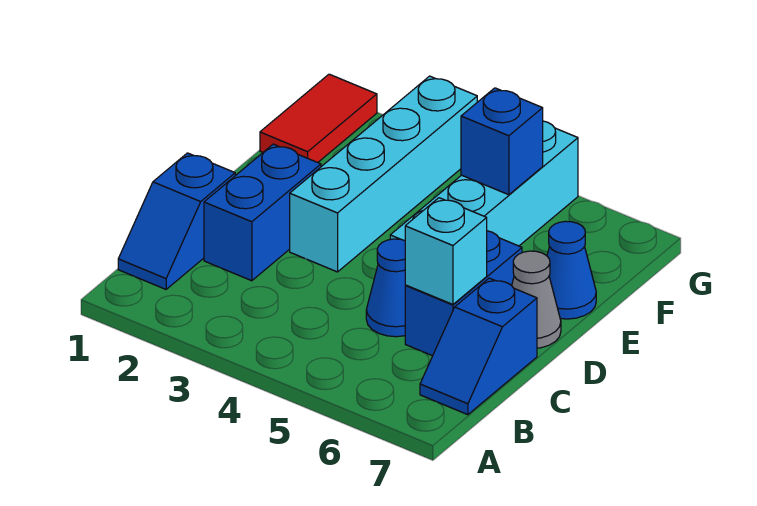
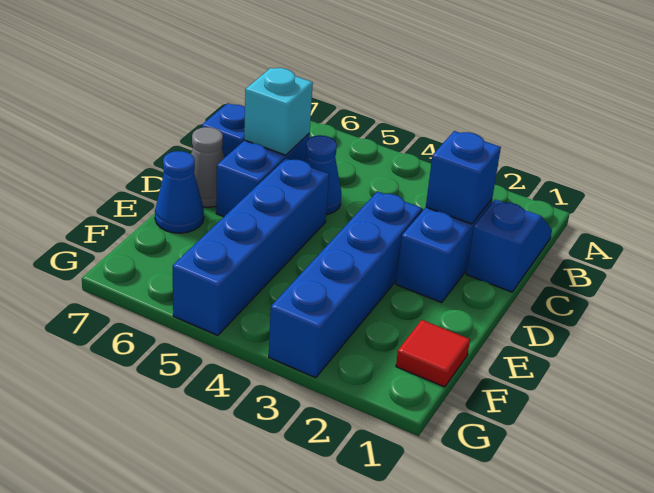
cyan brick D3:G3 level 1 -> blue brick D3:G3 level 1
cyan brick D5:G5 level 1 -> blue brick D5:G5 level 1
red tile F1:G1 level 1 -> red tile F1 level 1
blue brick F5 level 2 -> blue brick C2 level 2

